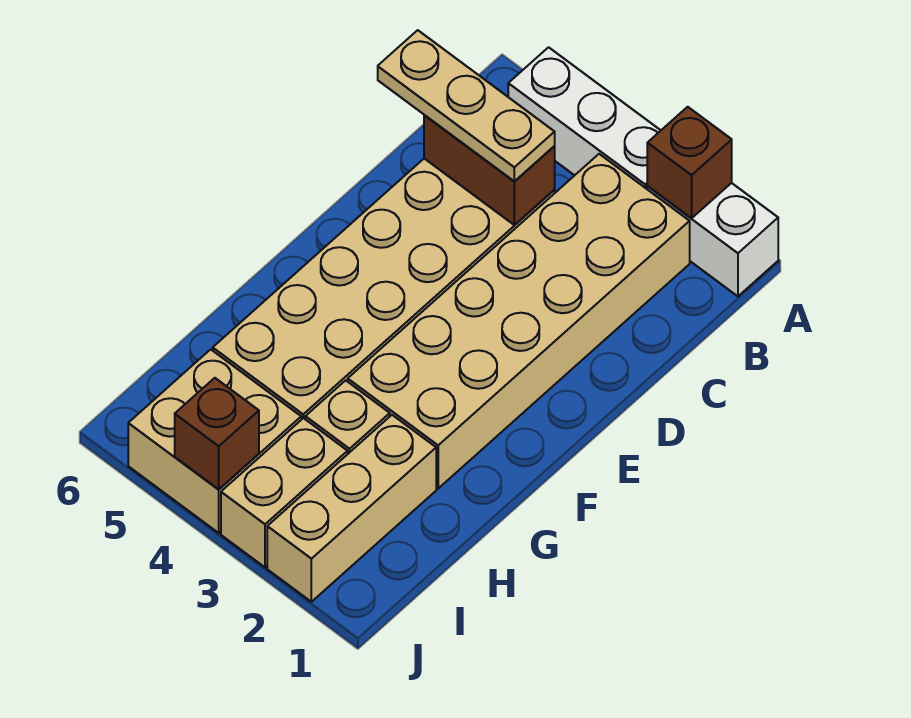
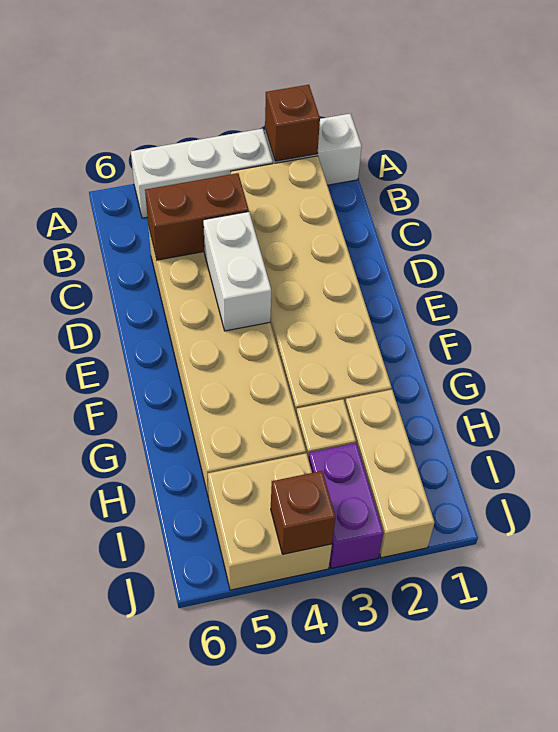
tan plate C4:C6 level 3 -> none
none -> white brick D4:E4 level 2
tan brick I3:J3 level 1 -> purple brick I3:J3 level 1

